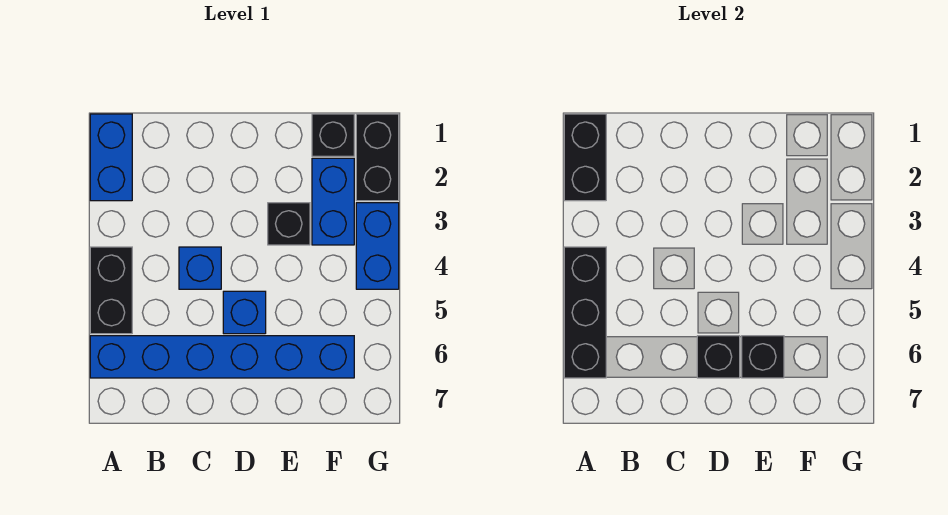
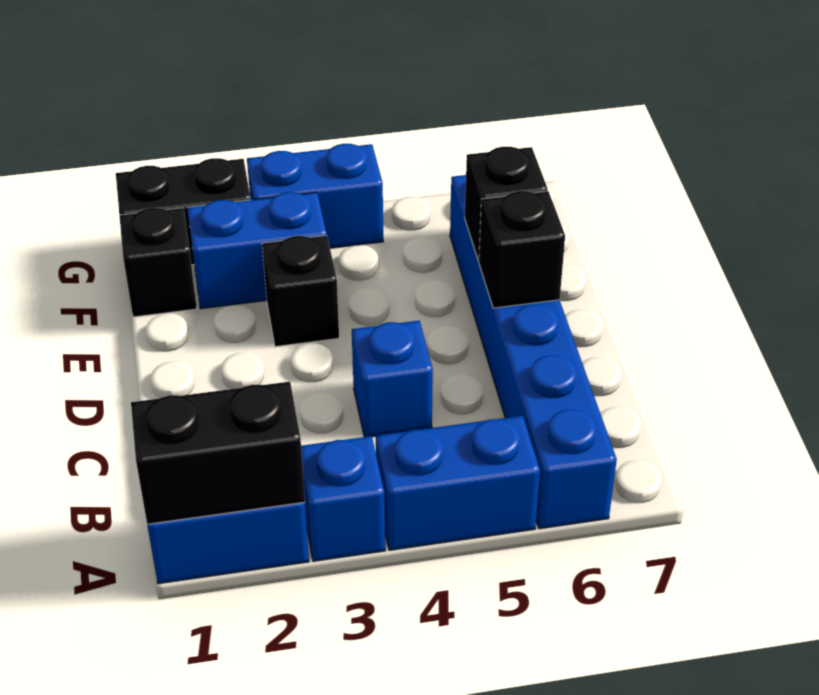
black brick A4:A5 level 1 -> blue brick A4:A5 level 1
black brick A4:A6 level 2 -> none
blue brick D5 level 1 -> blue brick A3 level 1

